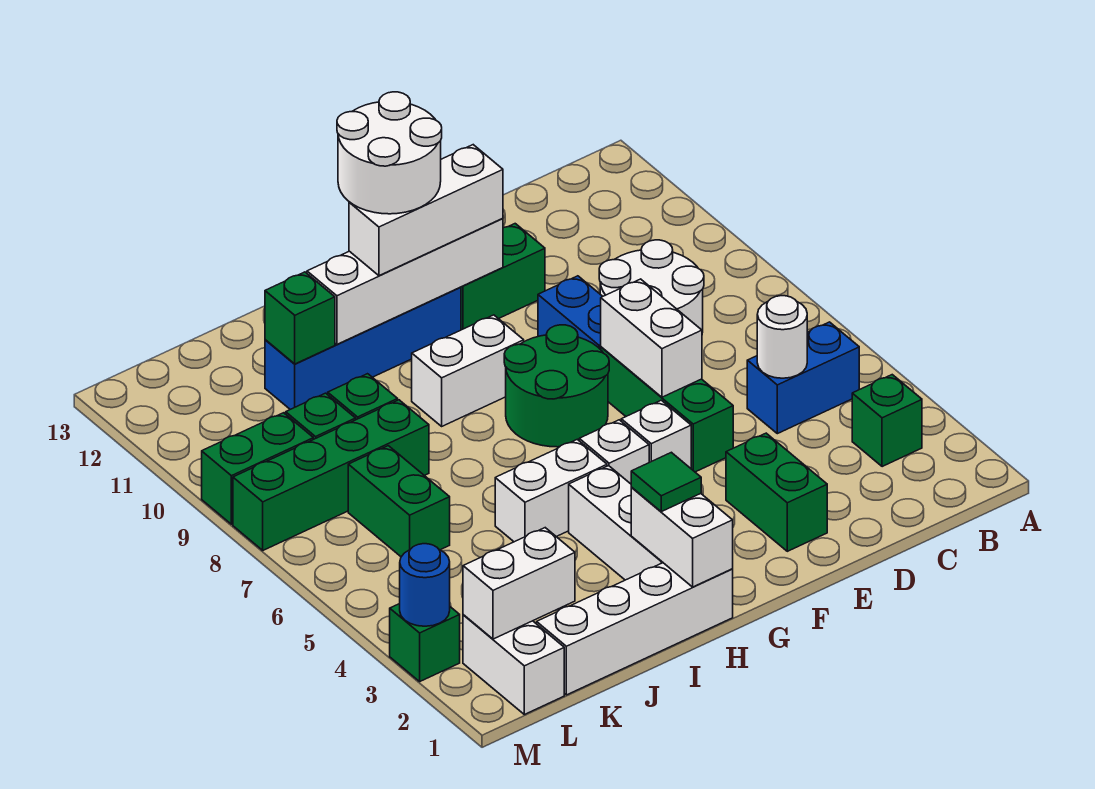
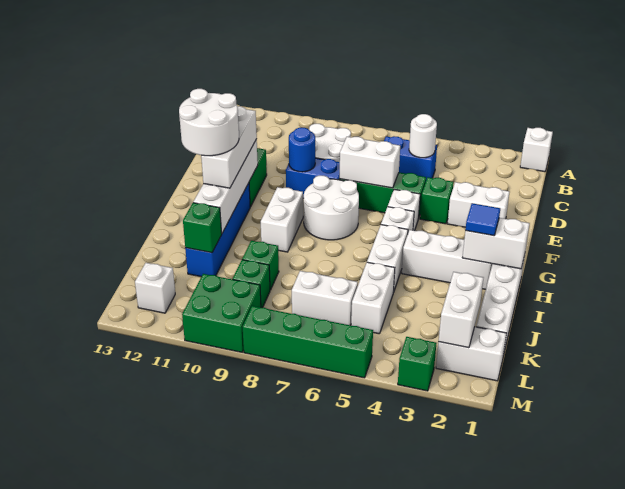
none -> white brick A1 level 1
green brick B3 level 1 -> green brick E4 level 1
blue brick B5:C5 level 1 -> blue brick C5:C6 level 1
green brick E2:E3 level 1 -> white brick E2:E3 level 1
green round brick F7:G8 level 1 -> white round brick F7:G8 level 1
green tile H2 level 3 -> blue tile H2 level 3
none -> white brick J5:K5 level 1
green brick J8:M8 level 1 -> green brick M5:M8 level 1
green brick K6:K7 level 1 -> white brick K6:K7 level 1
green brick L9:M9 level 1 -> green brick L9:M10 level 1
none -> white brick L12 level 1
blue round brick M3 level 2 -> blue round brick E9 level 2

